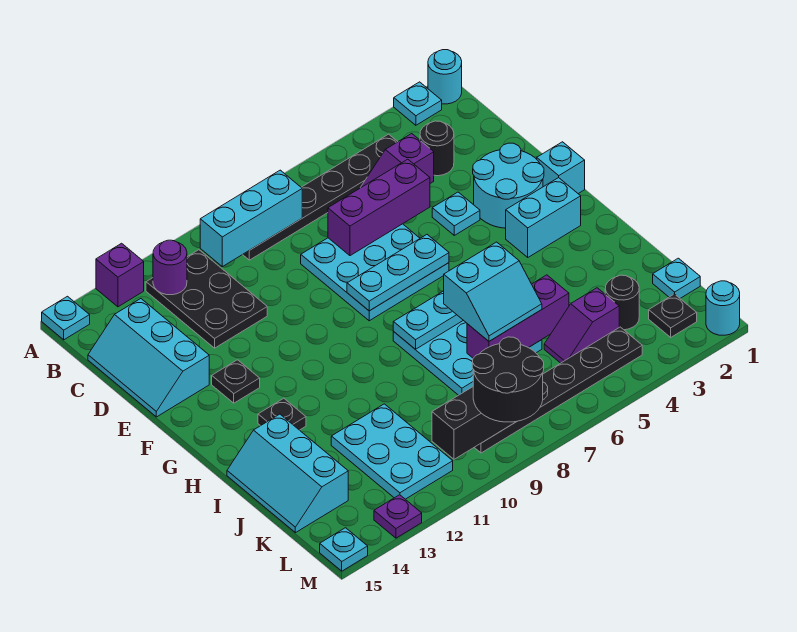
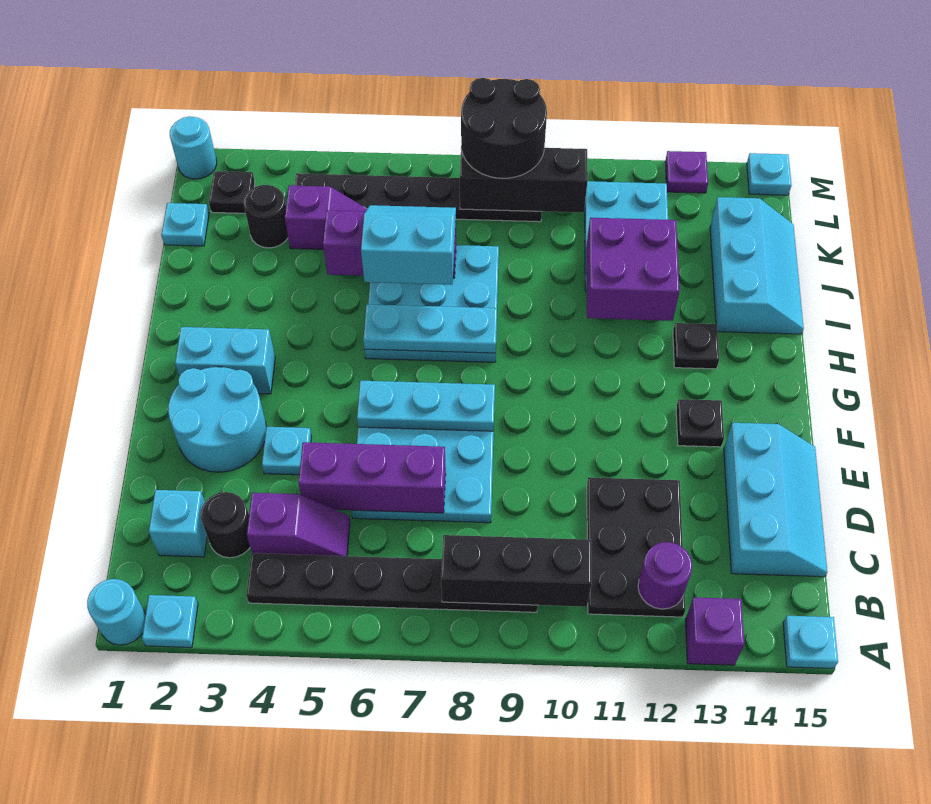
cyan brick B8:B10 level 2 -> black brick B8:B10 level 2
cyan brick F1 level 1 -> cyan brick C2 level 1
none -> purple brick I11:J12 level 2

